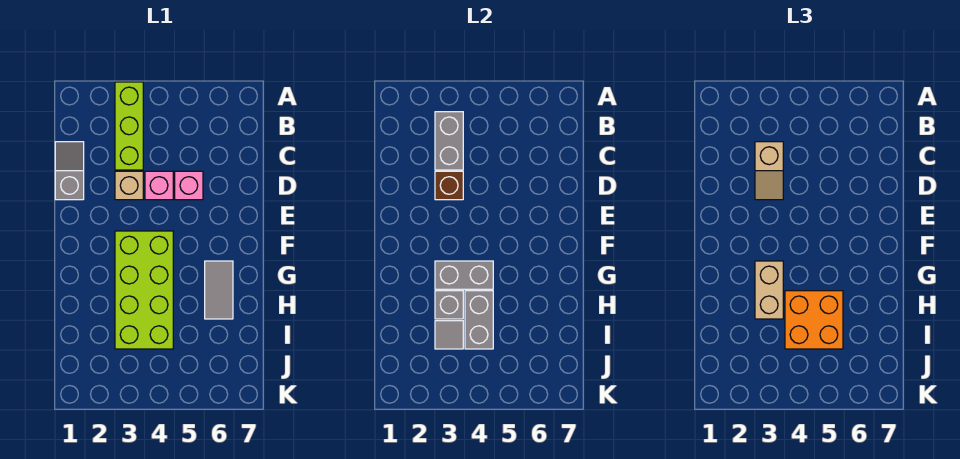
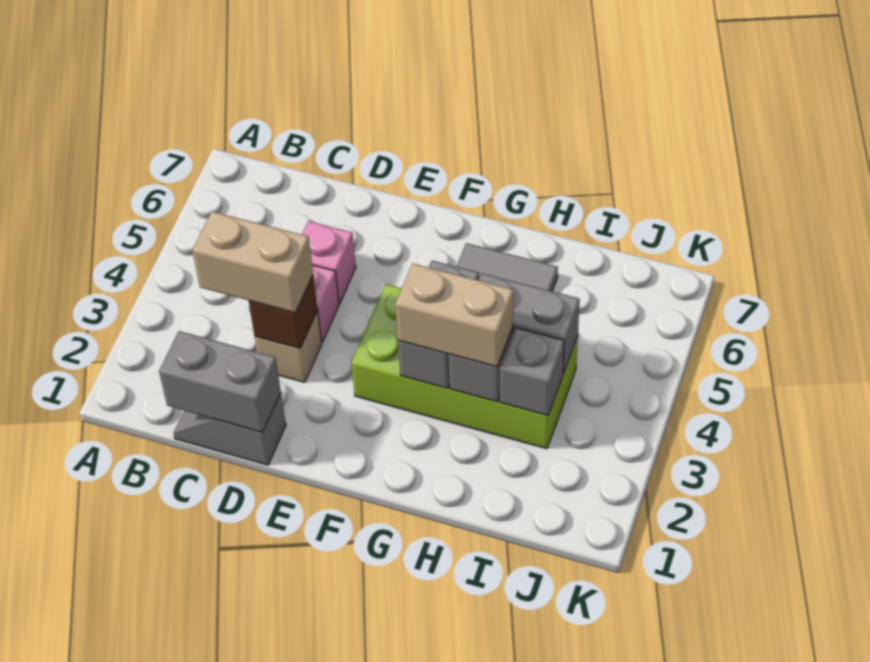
lime brick A3:C3 level 1 -> none
grey brick B3:C3 level 2 -> grey brick C1:D1 level 2
tan slope C3:D3 level 3 top C -> tan brick C3:D3 level 3
orange brick H4:I5 level 3 -> none
grey tile I3 level 2 -> grey brick I3 level 2

